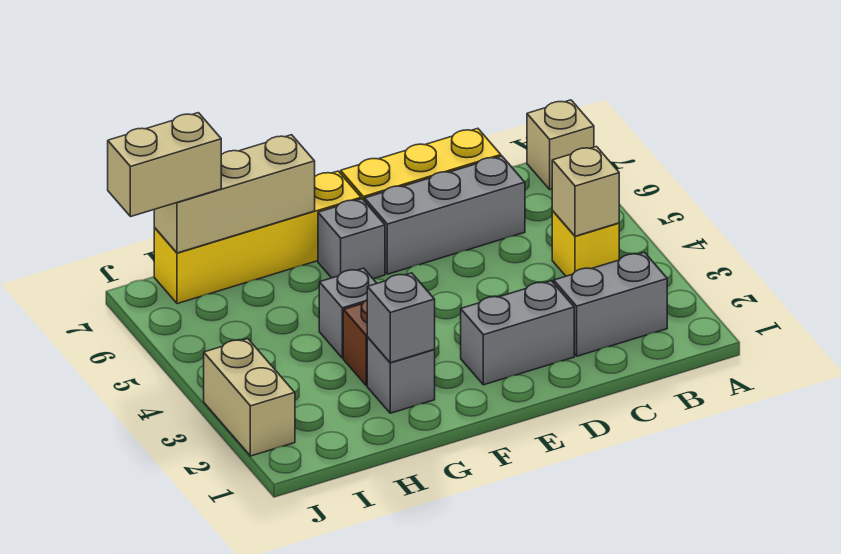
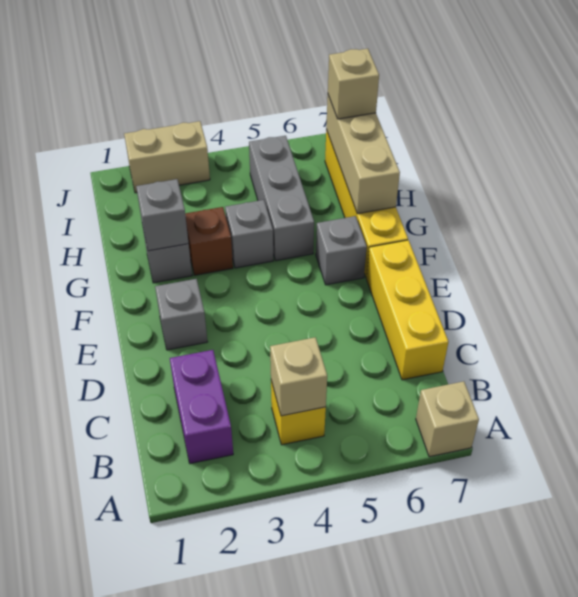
grey brick B2:C2 level 1 -> purple brick B2:C2 level 1
grey brick C6:E6 level 1 -> grey brick G5:I5 level 1
grey brick D2:E2 level 1 -> grey brick E2 level 1
tan brick I7:J7 level 3 -> tan brick I7 level 3

